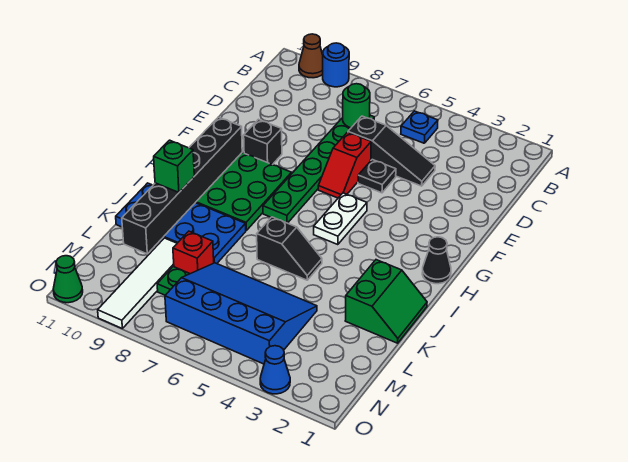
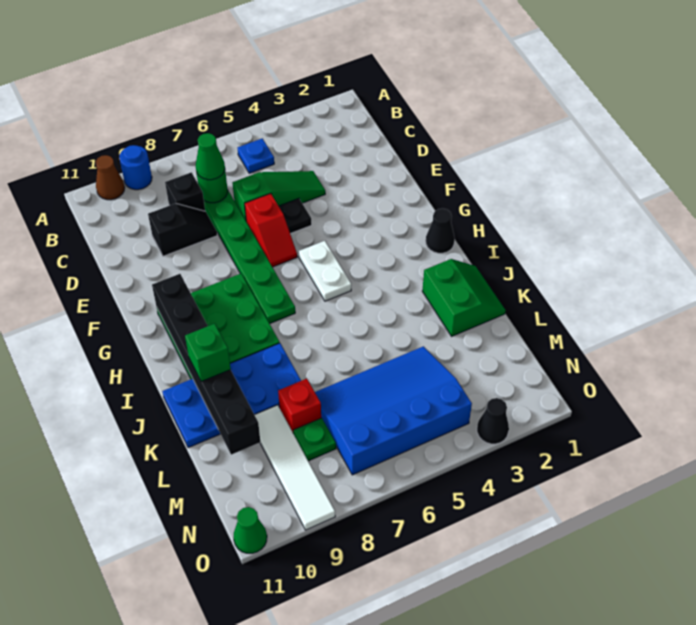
none -> green cone C7 level 3
black slope D4:D6 level 1 top 6 -> green slope D4:D6 level 1 top 6
black brick F9 level 1 -> black brick C8 level 1
black slope J5:J6 level 1 top 6 -> black slope D8:D9 level 1 top 9
blue cone O3 level 1 -> black cone O3 level 1

